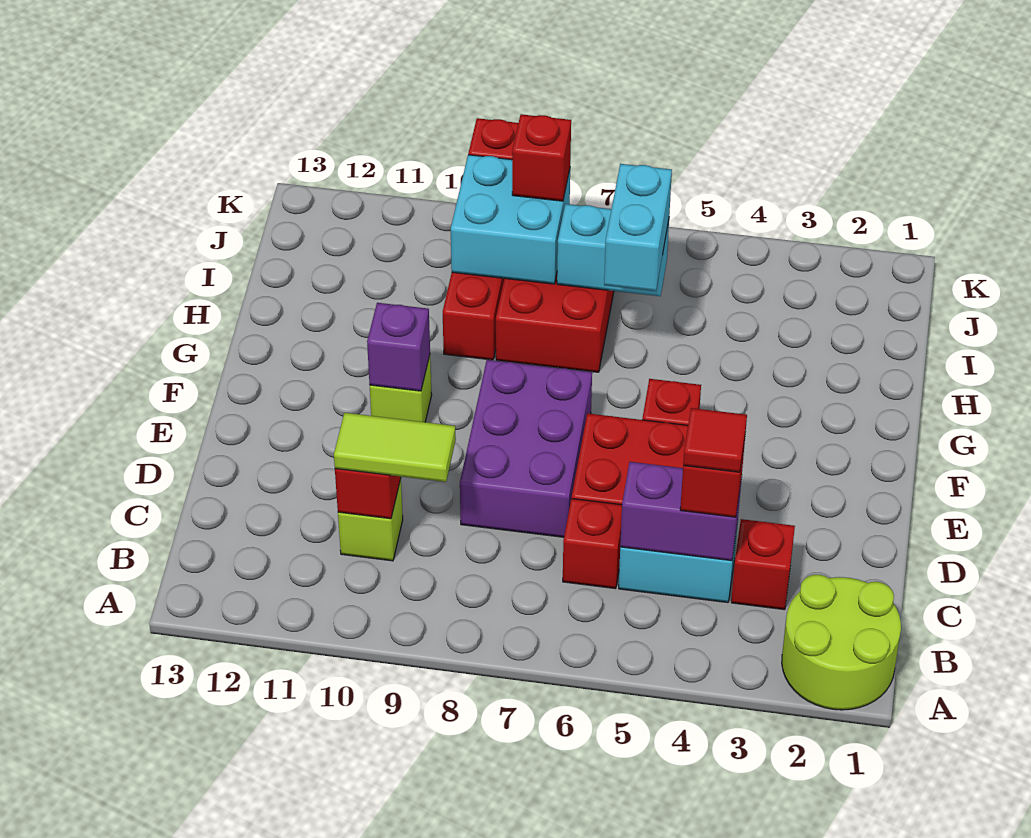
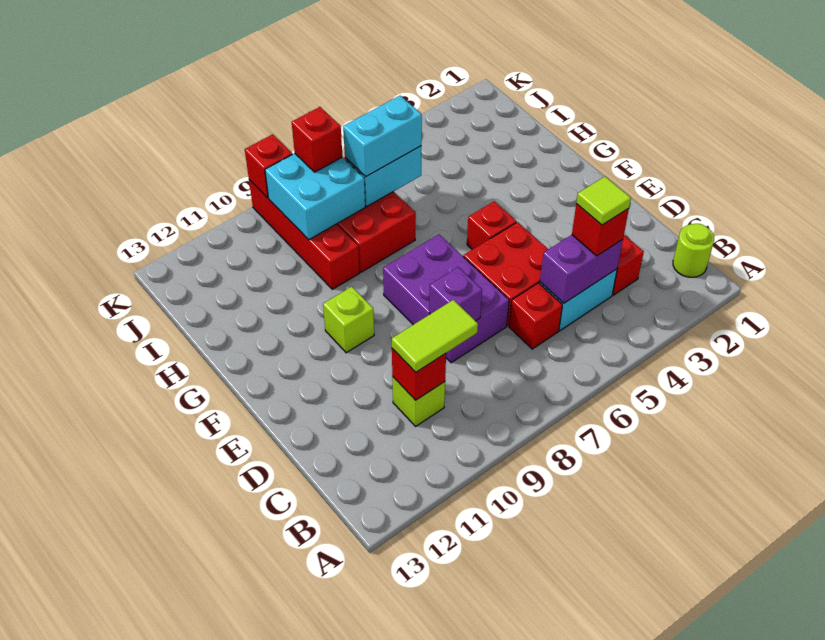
lime round brick A1:B2 level 1 -> lime round brick B1 level 1
red tile C4 level 4 -> lime tile C4 level 4
purple brick F10 level 2 -> purple brick D8 level 2
cyan brick H6:I6 level 3 -> cyan brick I6:I7 level 3

